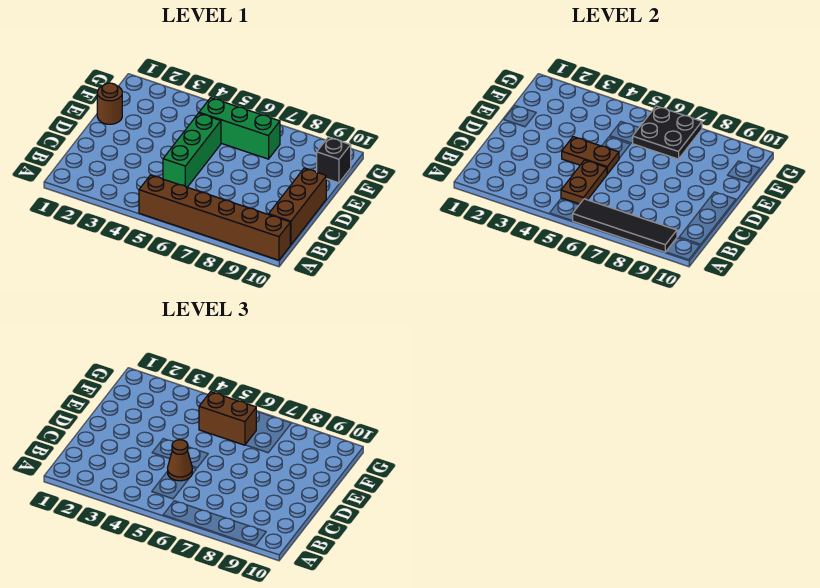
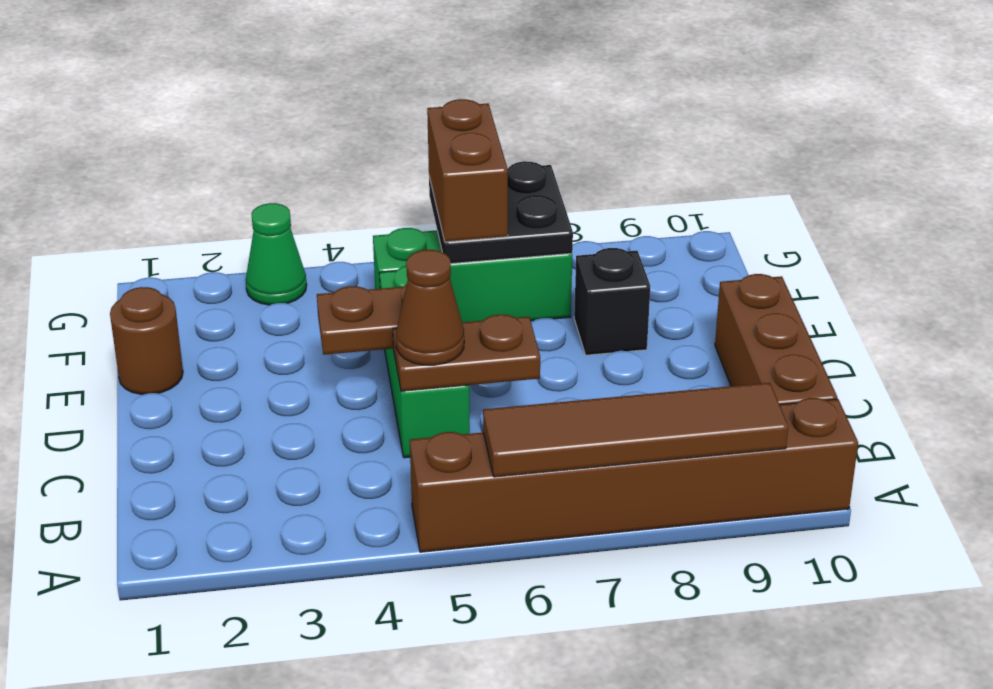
black tile A6:A9 level 2 -> brown tile A6:A9 level 2
brown plate B5:C5 level 2 -> brown plate C5:C6 level 2
brown brick F5:F6 level 3 -> brown brick F6:G6 level 3
black brick F10 level 1 -> black brick E8 level 1
none -> green cone G3 level 1

